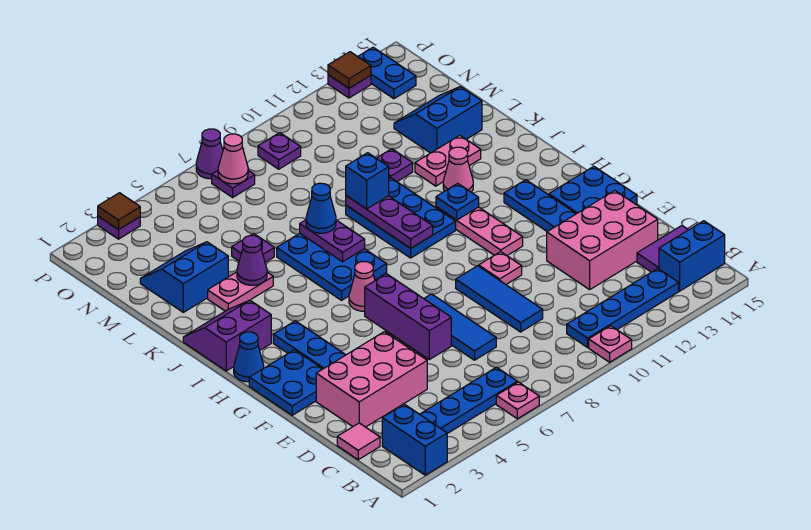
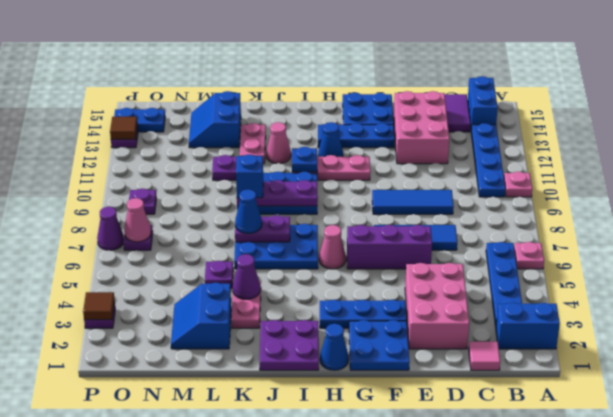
pink plate F10 level 1 -> none
none -> blue cone H12 level 1
purple slope I1:J2 level 1 top I -> purple plate I1:J2 level 1

